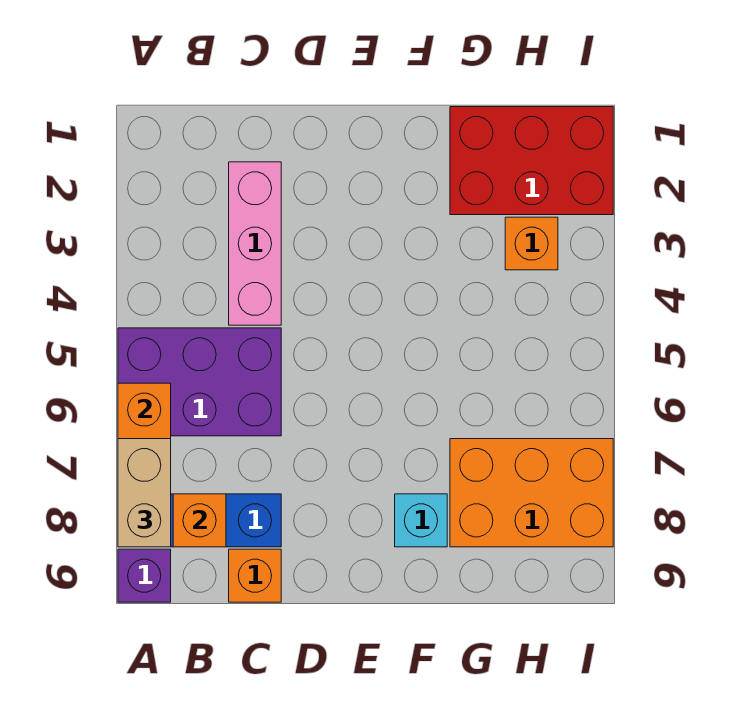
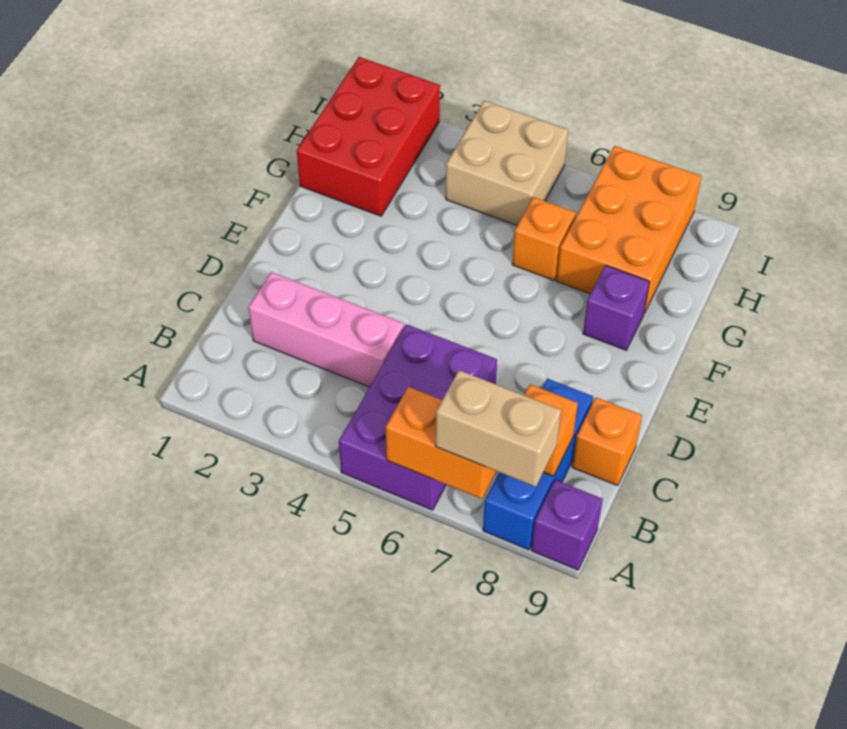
cyan brick F8 level 1 -> purple brick F8 level 1
orange brick H3 level 1 -> orange brick G6 level 1
none -> tan brick H4:I5 level 1

